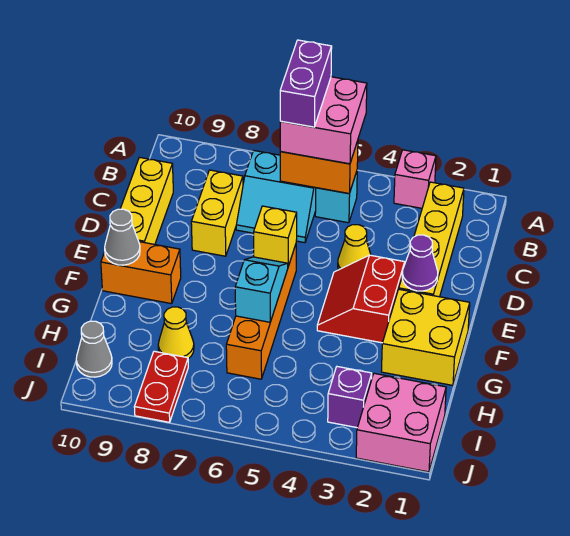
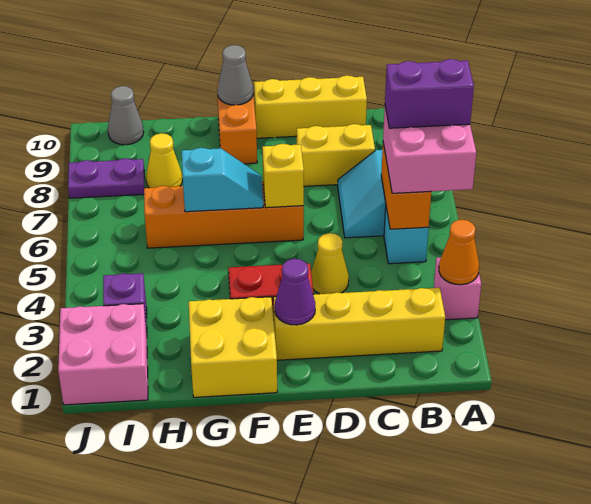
none -> orange cone A3 level 2
red plate I8:J8 level 1 -> purple plate I8:J8 level 1

